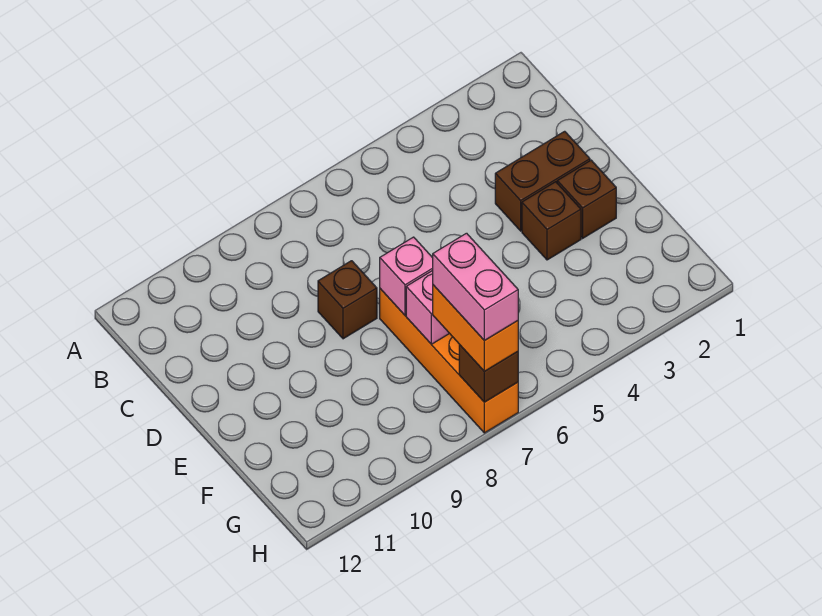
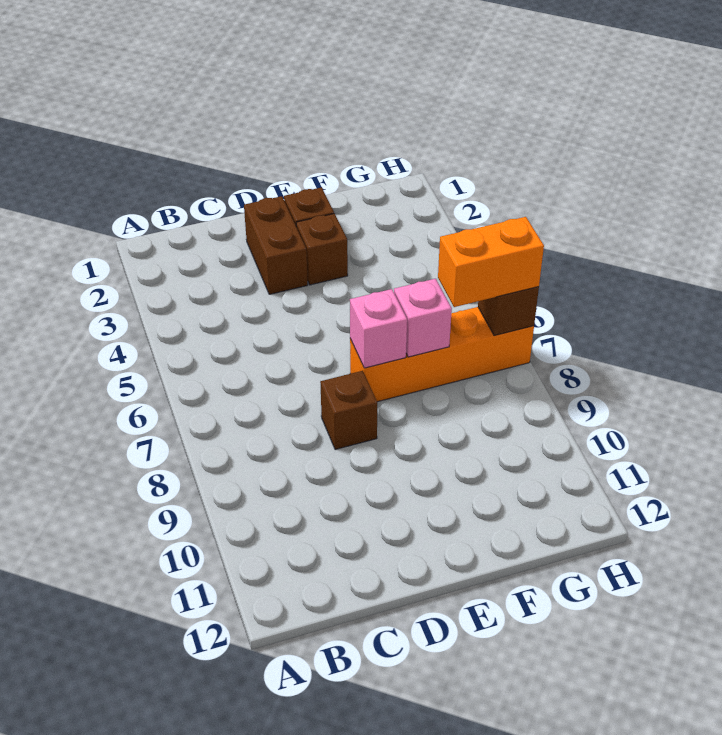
pink brick G7:H7 level 4 -> none

